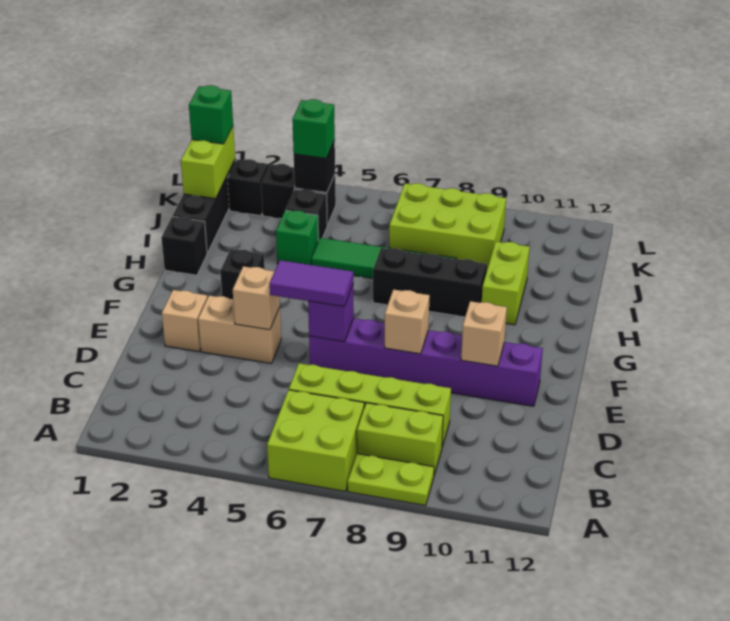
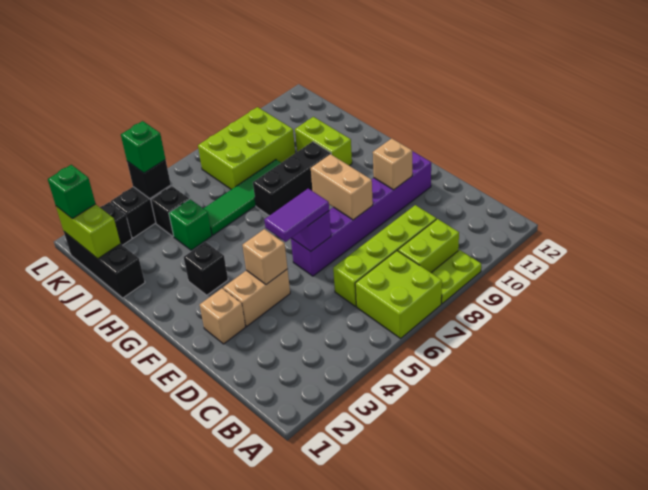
tan brick E8 level 2 -> tan brick E8:F8 level 2
black brick H1 level 1 -> none

